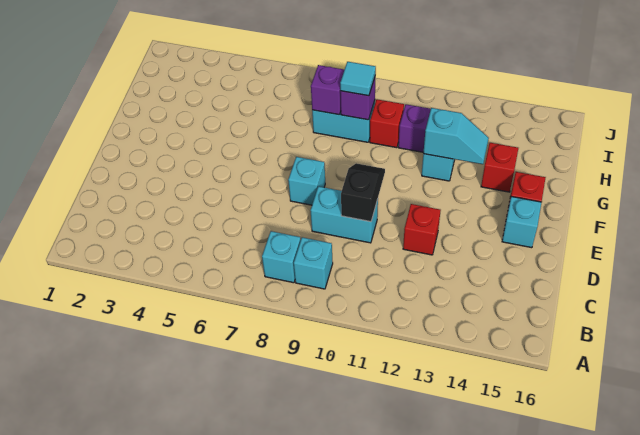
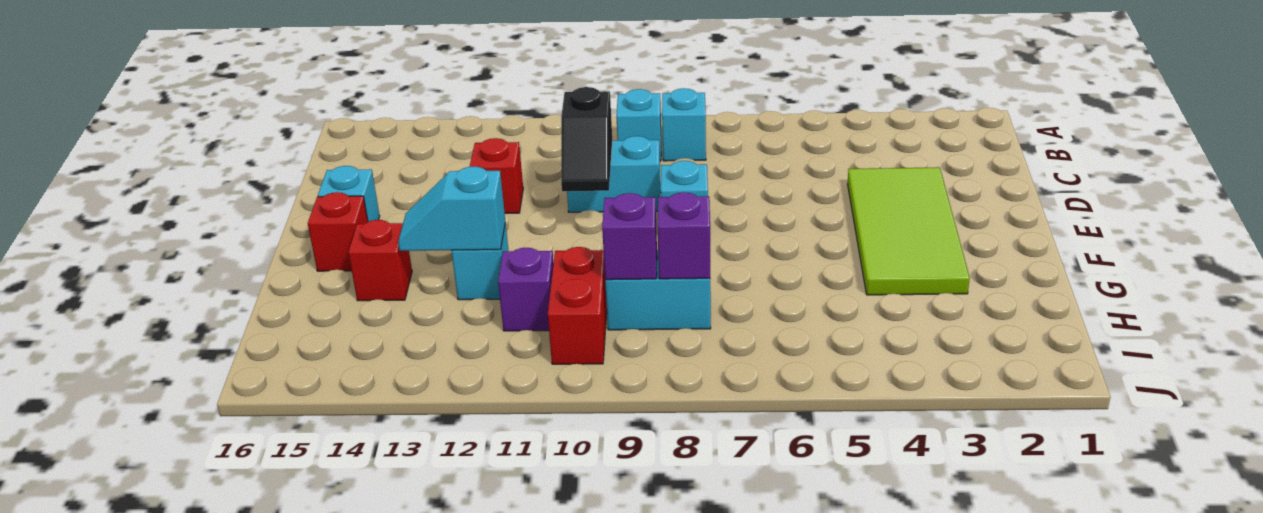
none -> lime tile D3:G4 level 1
cyan tile H9 level 3 -> none
red brick H10 level 1 -> red brick H10:I10 level 1

